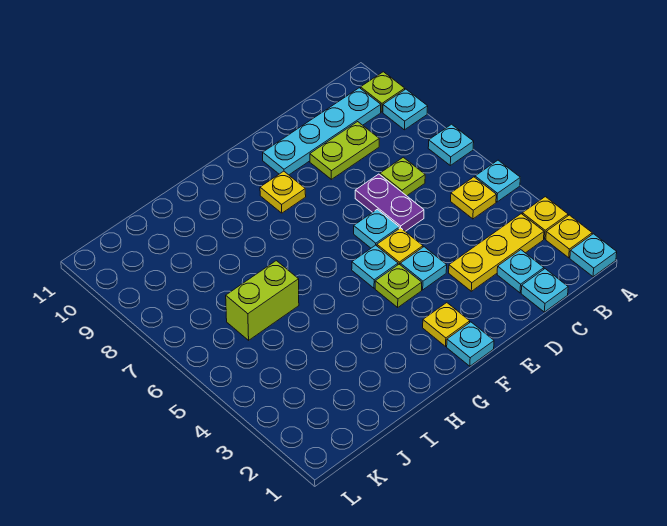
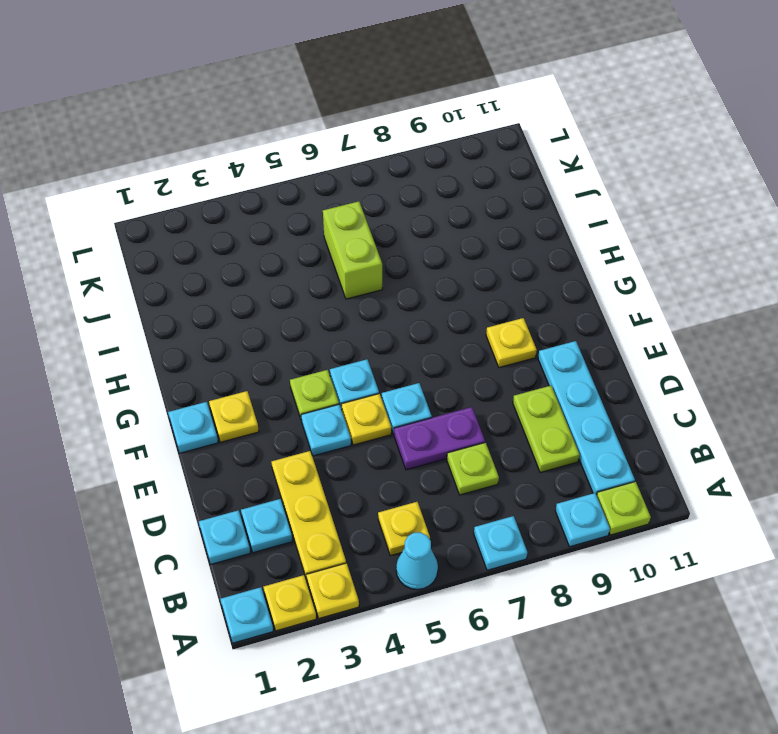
cyan plate A5 level 1 -> cyan cone A5 level 1

